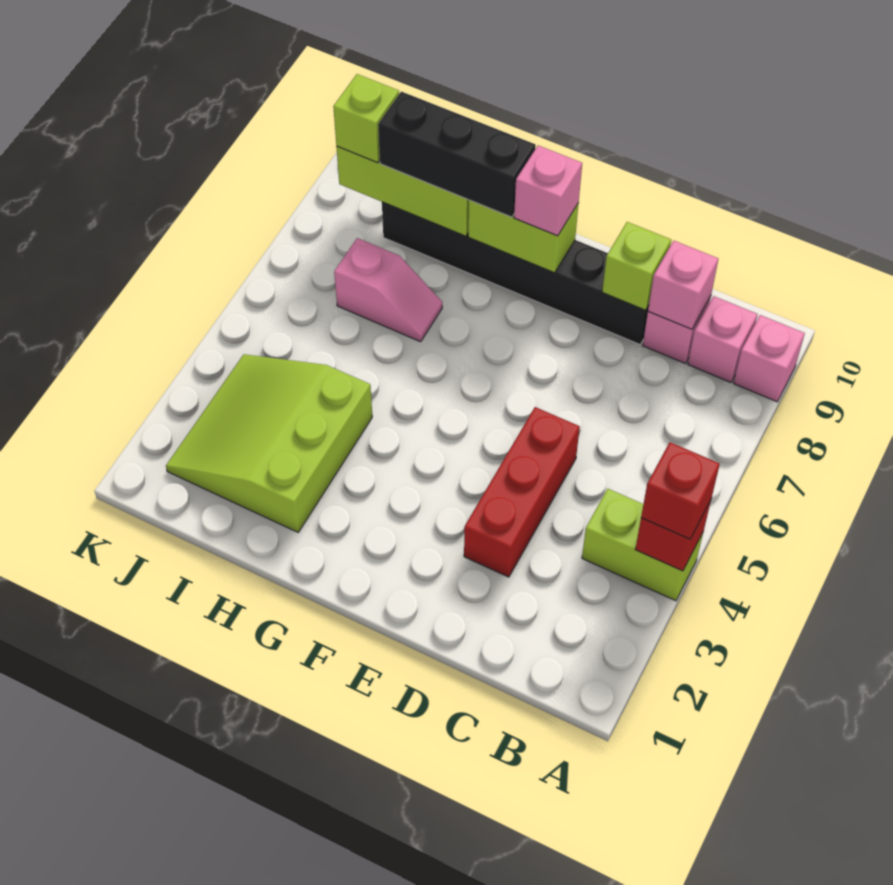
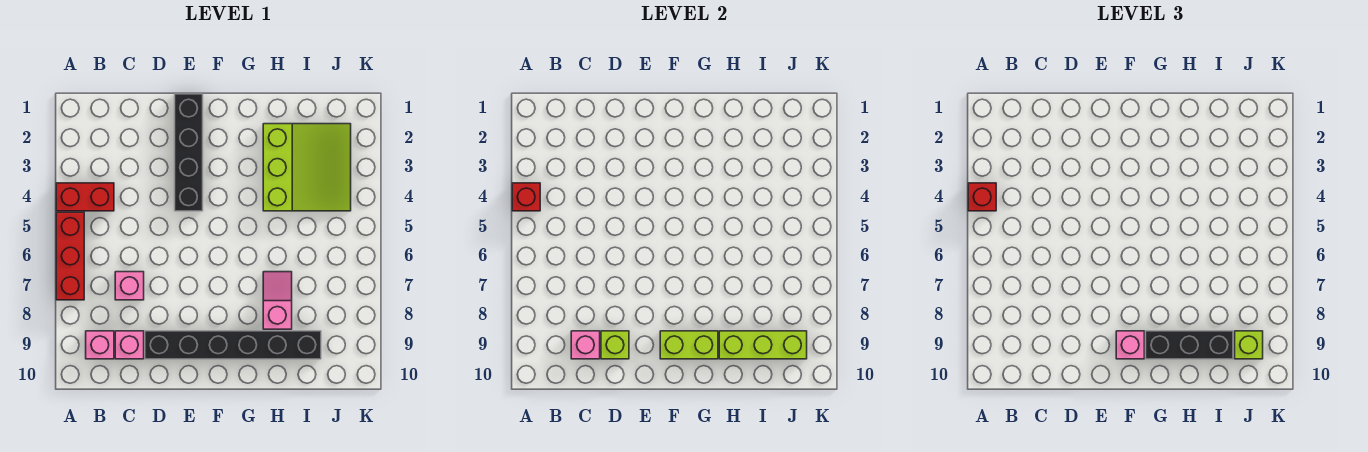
lime brick A4:B4 level 1 -> red brick A4:B4 level 1
pink brick A9 level 1 -> pink brick C7 level 1
red brick D3:D5 level 1 -> red brick A5:A7 level 1
none -> black brick E1:E4 level 1
pink slope H7:I7 level 1 top I -> pink slope H7:H8 level 1 top 8

